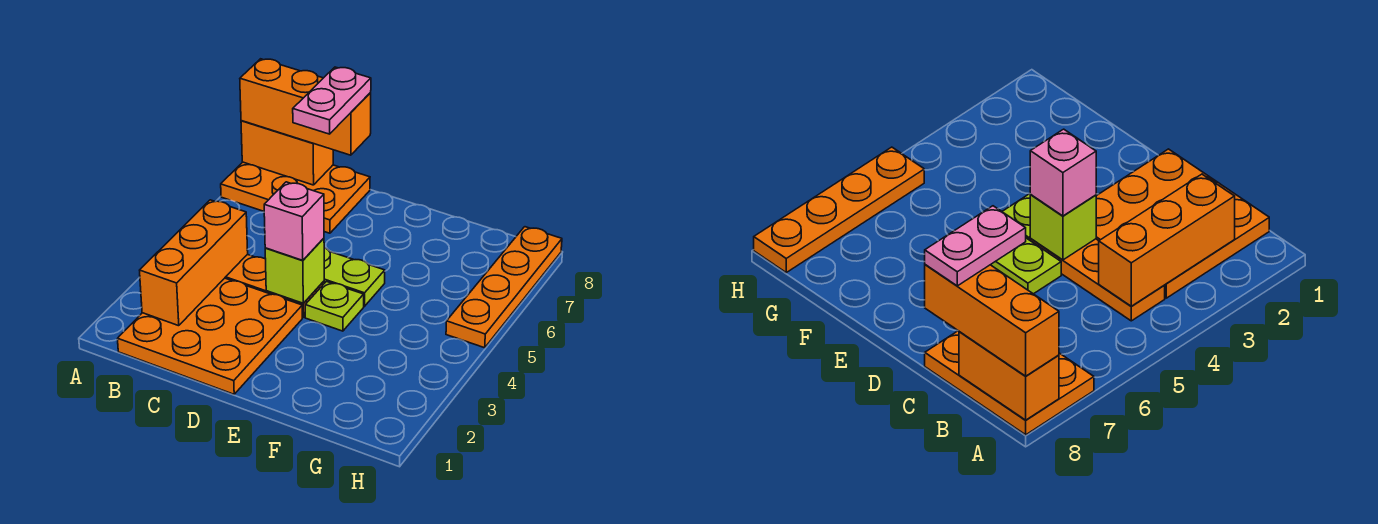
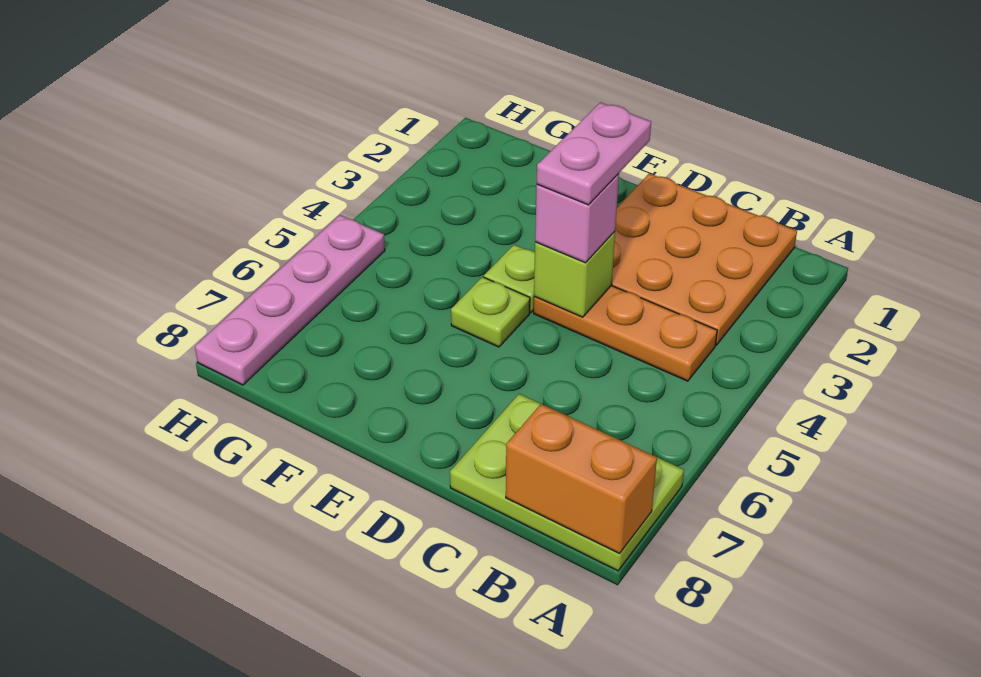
orange plate A7:C8 level 1 -> lime plate A7:C8 level 1
orange brick A8:C8 level 3 -> none
orange brick B2:B4 level 2 -> none
pink plate C7:C8 level 4 -> pink plate D3:D4 level 4
lime plate D5:E5 level 1 -> lime plate E5 level 1
orange plate H5:H8 level 1 -> pink plate H5:H8 level 1

